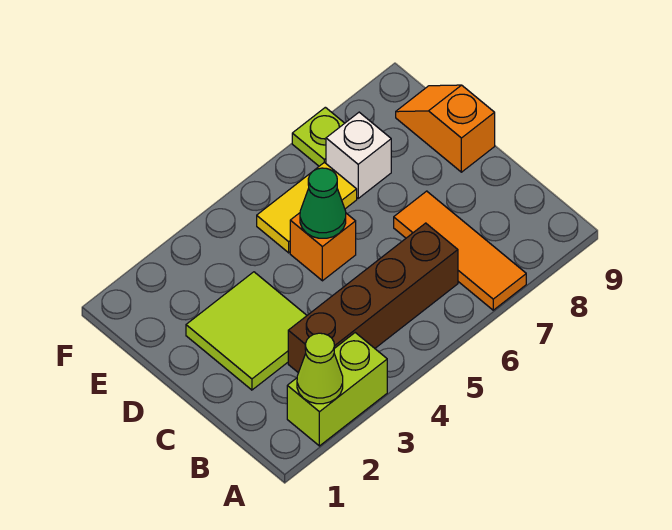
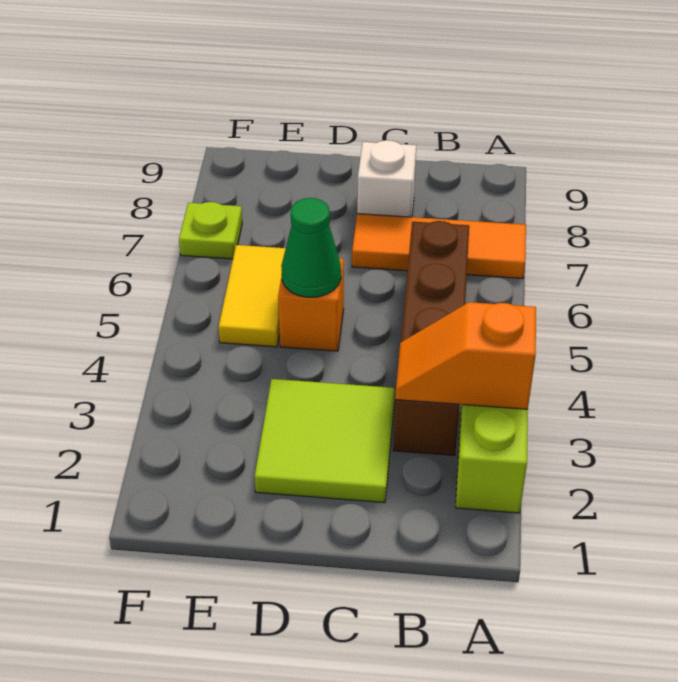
lime cone A2 level 2 -> none
orange slope D9:E9 level 1 top D -> orange slope A3:B3 level 2 top A
white brick E7 level 1 -> white brick C8 level 1

